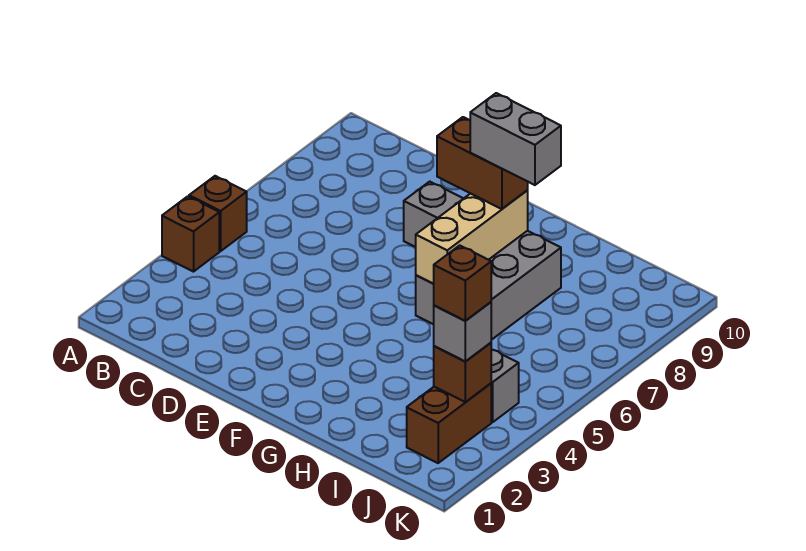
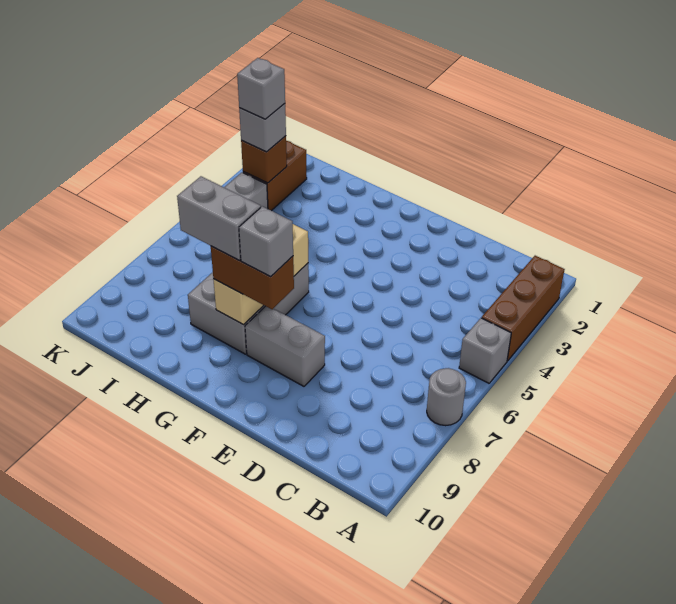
brown brick A4 level 1 -> brown brick A2:A4 level 1
brown brick A5 level 1 -> grey brick A5 level 1
none -> grey round brick A7 level 1
none -> grey brick F8 level 4
brown brick J3 level 4 -> grey brick J3 level 4

